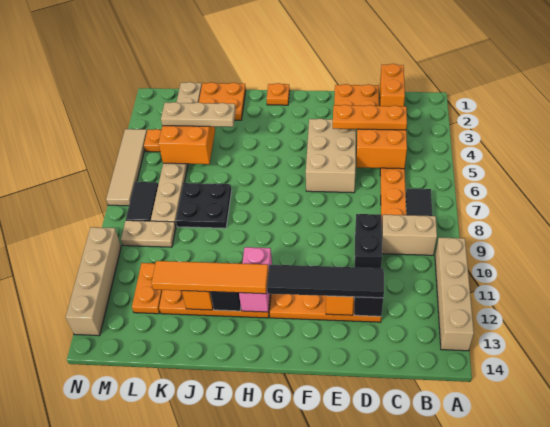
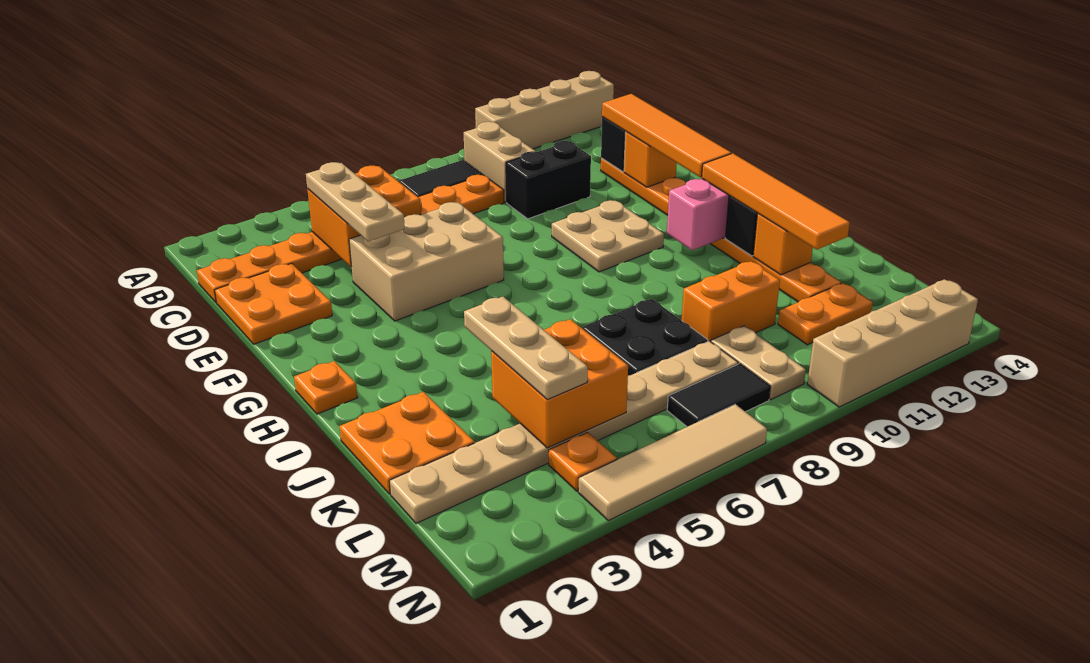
orange brick C1:C2 level 2 -> orange brick K9:K10 level 1
orange plate C4:E4 level 3 -> tan plate C4:E4 level 3
black tile D12:G12 level 3 -> orange tile D12:G12 level 3
none -> tan plate F9:G10 level 1

